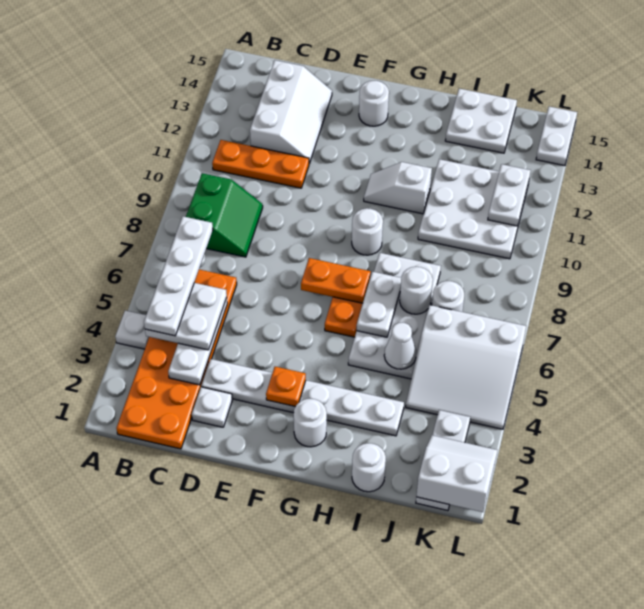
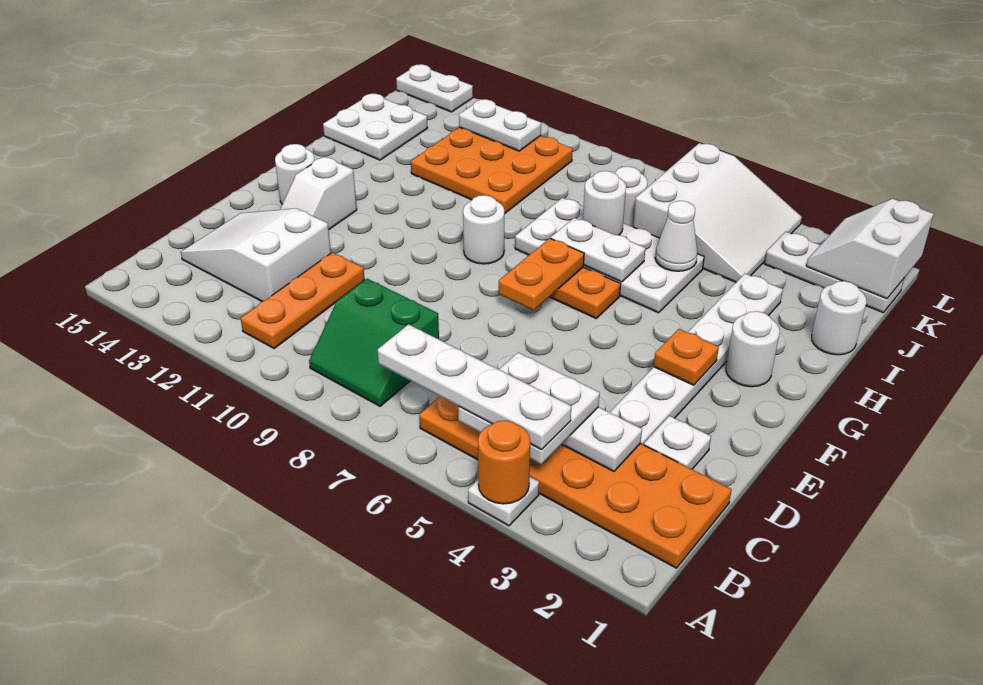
none -> orange round brick A4 level 2
green slope B8:C9 level 1 top B -> green slope B8:C9 level 1 top C
white slope C12:D14 level 1 top C -> white slope C12:D14 level 1 top 12
white slope G11:H11 level 1 top H -> white slope E13:F13 level 1 top F
white plate I10:K12 level 1 -> orange plate I10:K12 level 1

